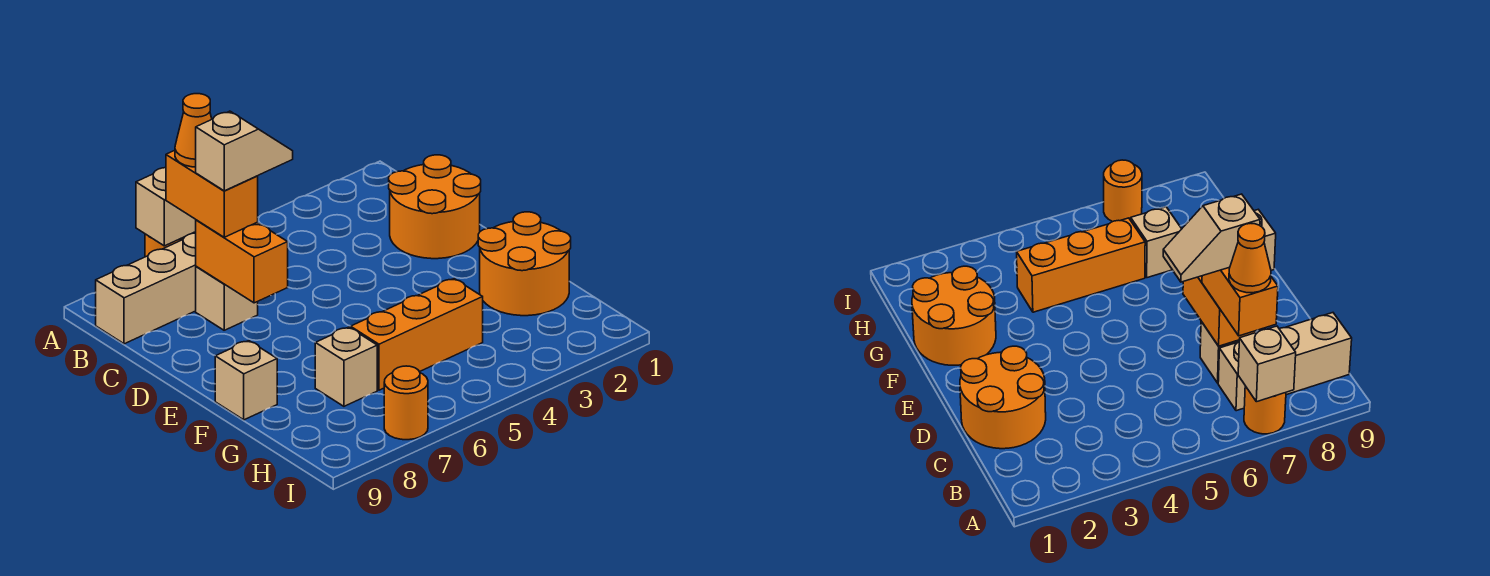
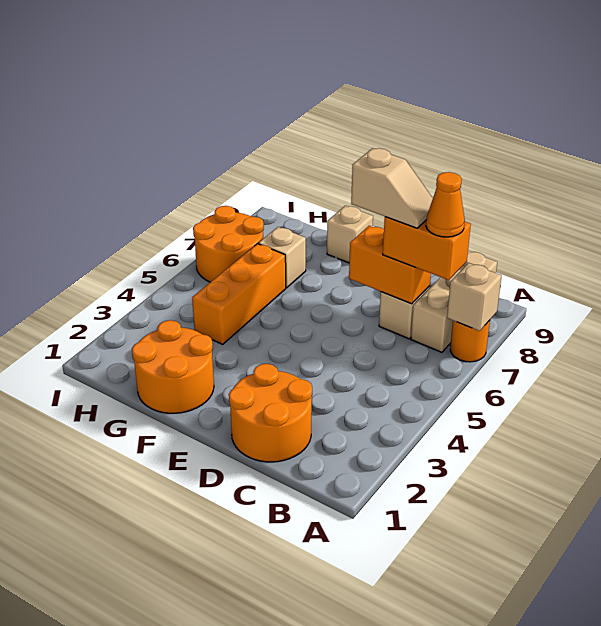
tan slope C6:C7 level 4 top 7 -> tan slope C7:D7 level 4 top D
orange round brick I7 level 1 -> orange round brick H6:I7 level 1

